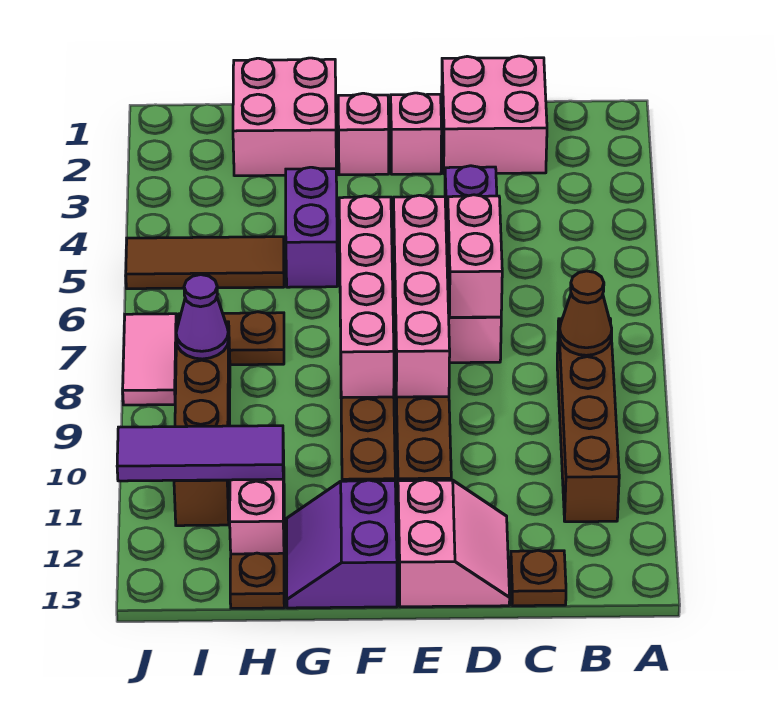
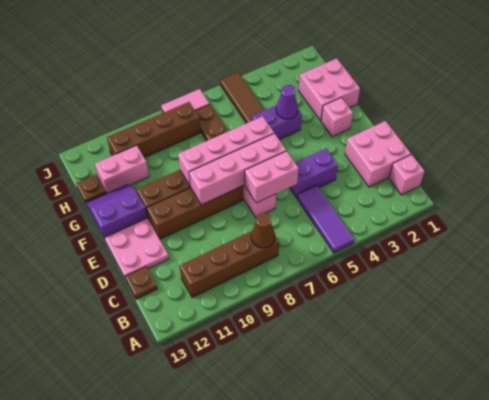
pink slope D12:E13 level 1 top E -> pink plate D12:E13 level 1
pink brick E2 level 1 -> pink brick B1 level 1
purple tile H11:J11 level 2 -> purple tile A5:C5 level 1
purple cone I8 level 2 -> purple cone G4 level 2

